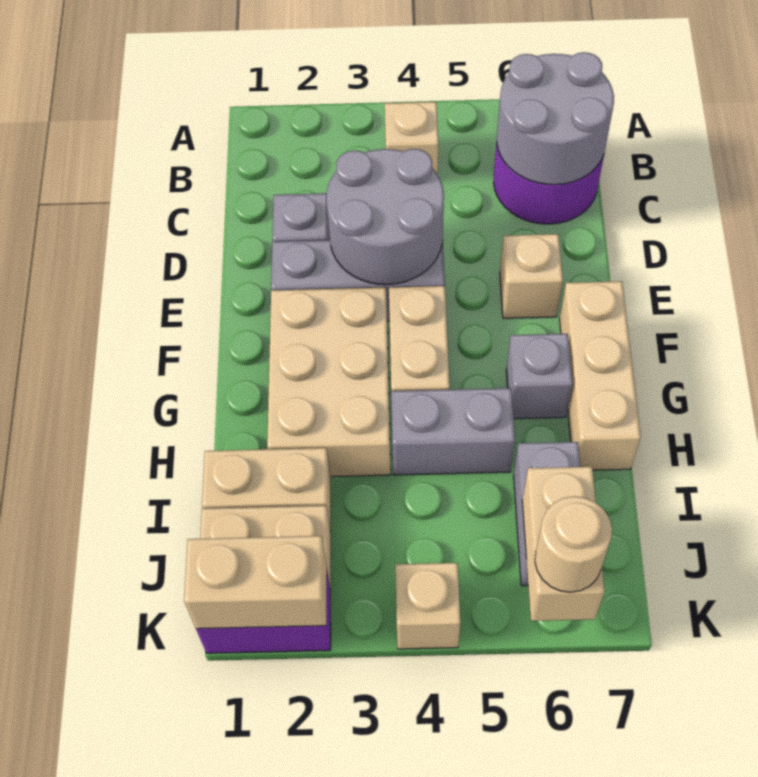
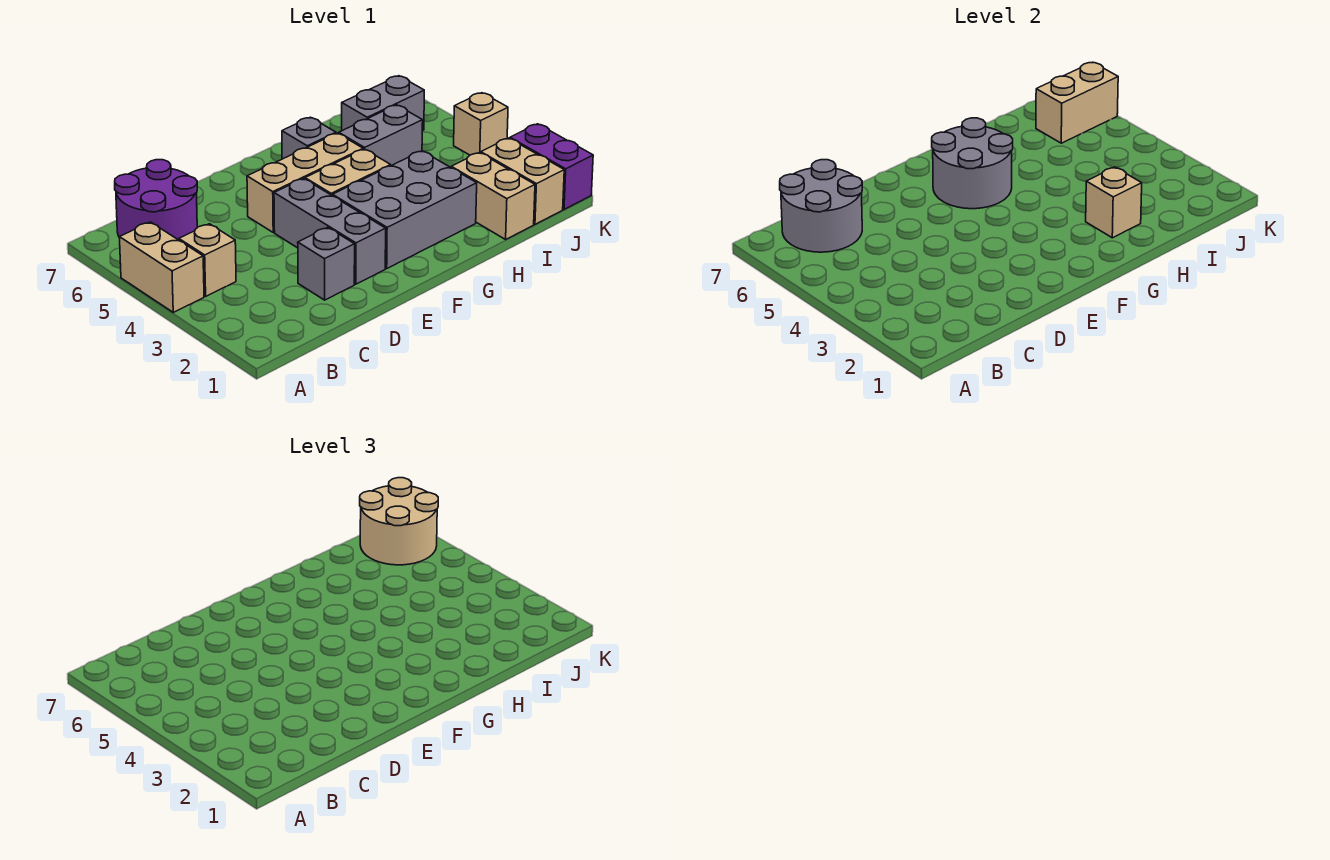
grey round brick D3:E4 level 2 -> grey round brick F5:G6 level 2
tan brick E6 level 1 -> tan brick H2 level 2
tan brick F2:H3 level 1 -> grey brick F2:H3 level 1
tan brick F7:H7 level 1 -> tan brick E5:G5 level 1
grey brick H4:H5 level 1 -> grey brick H5:I5 level 1
tan brick K1:K2 level 2 -> tan brick A4:A5 level 1
tan round brick K6 level 3 -> tan round brick J6:K7 level 3

